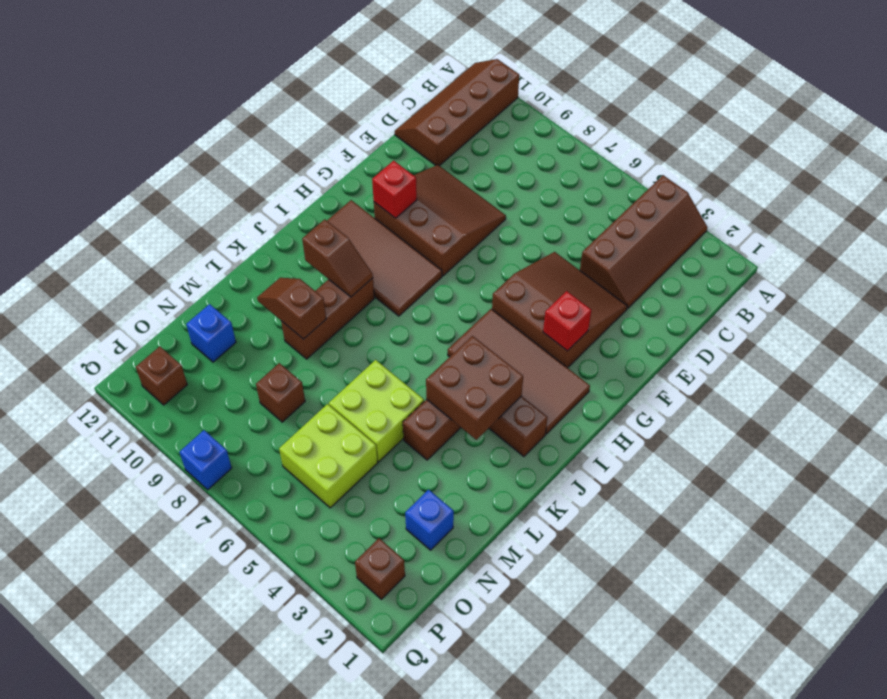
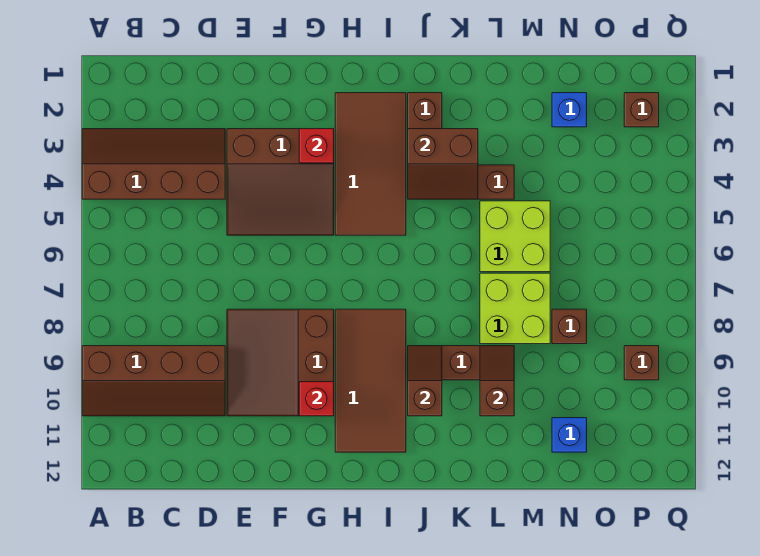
brown slope A11:D12 level 1 top 11 -> brown slope A9:D10 level 1 top 9
brown slope E3:G5 level 1 top G -> brown slope E3:G5 level 1 top 3
brown brick J3:K4 level 2 -> brown slope J3:K4 level 2 top 3
brown slope L9:L10 level 2 top 9 -> brown slope L9:L10 level 2 top 10
lime brick N5:O6 level 1 -> lime brick L7:M8 level 1
brown brick P11 level 1 -> brown brick P9 level 1
blue brick Q8 level 1 -> none

